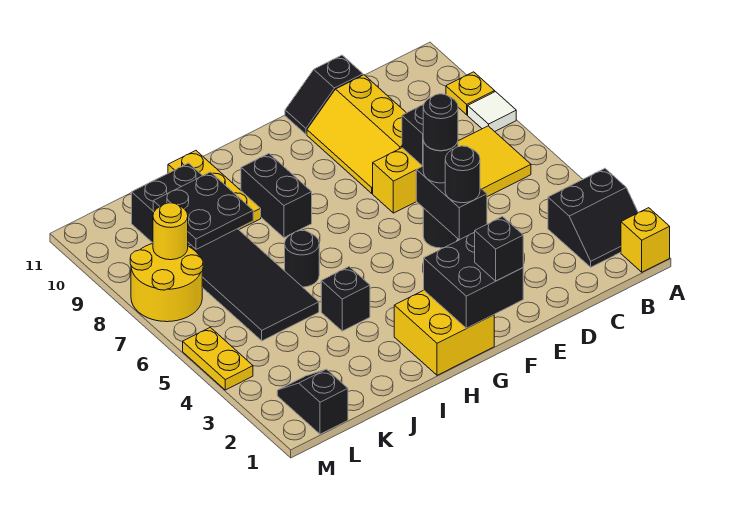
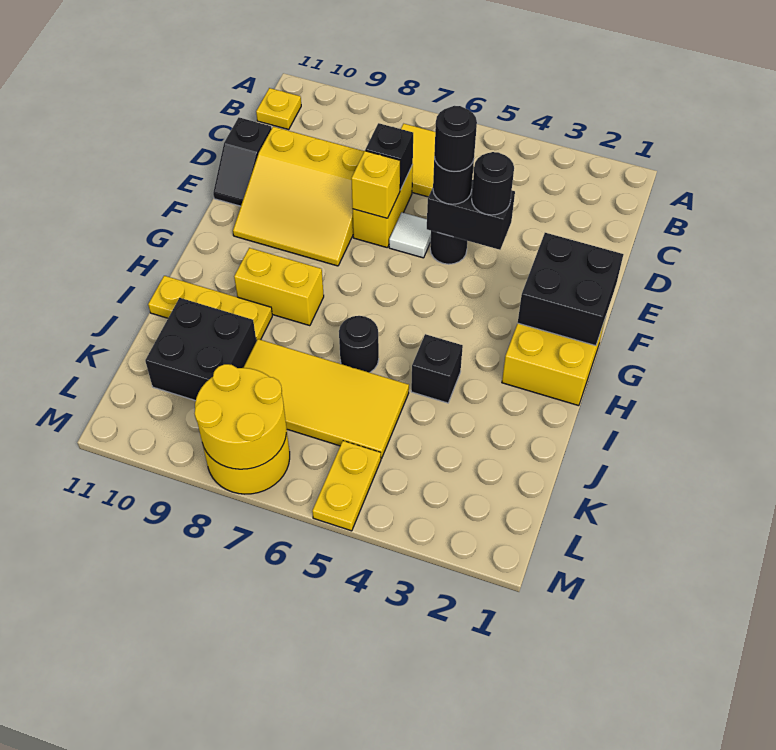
yellow brick A1 level 1 -> yellow brick E7 level 2
black slope A2:B3 level 1 top 3 -> none
white tile A8 level 1 -> white tile E6 level 1
yellow plate A9 level 1 -> yellow plate B11 level 1
yellow slope D8:E10 level 1 top D -> yellow slope D8:F10 level 1 top D
black brick F1 level 3 -> none
black brick H8:H9 level 1 -> yellow brick H8:H9 level 1
black tile J5:K8 level 1 -> yellow tile J5:K8 level 1
black plate J8:K9 level 2 -> none
black slope L1:L2 level 1 top 1 -> none
yellow round brick L8 level 2 -> yellow round brick L7:M8 level 2
yellow plate M4:M5 level 1 -> yellow plate L5:M5 level 1

